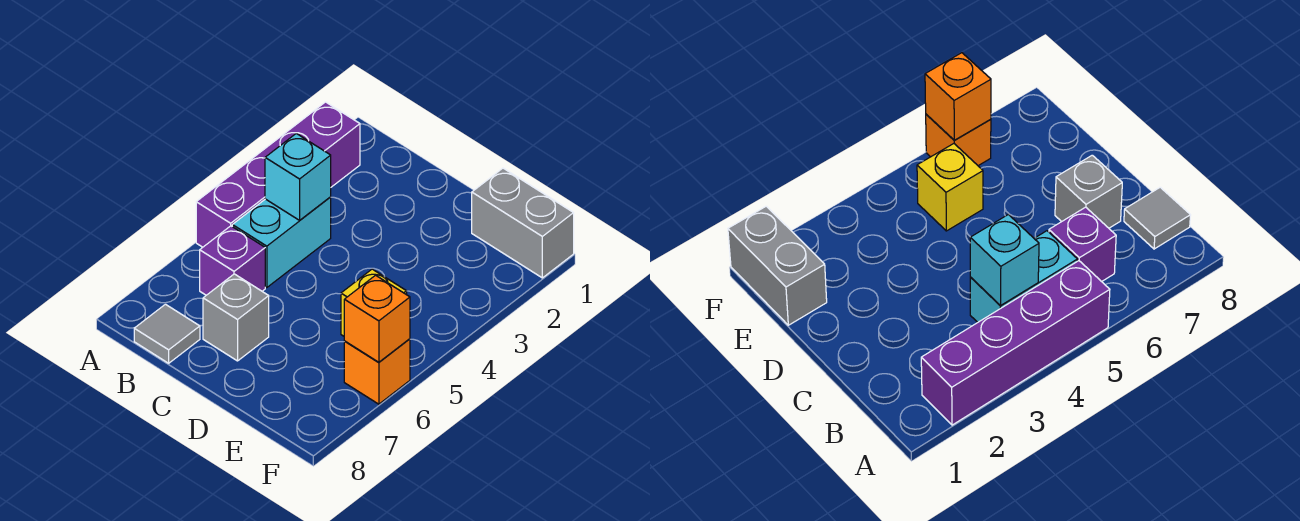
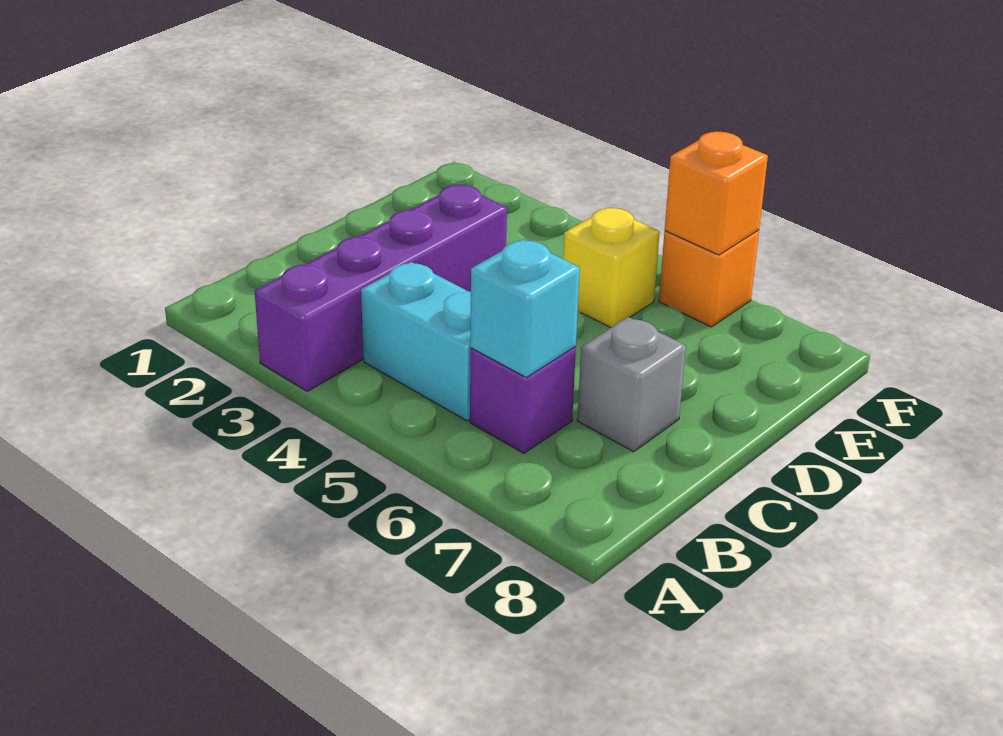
purple brick A2:A5 level 1 -> purple brick A3:D3 level 1
cyan brick B4 level 2 -> cyan brick B6 level 2
grey tile B8 level 1 -> none
grey brick E1:F1 level 1 -> none

